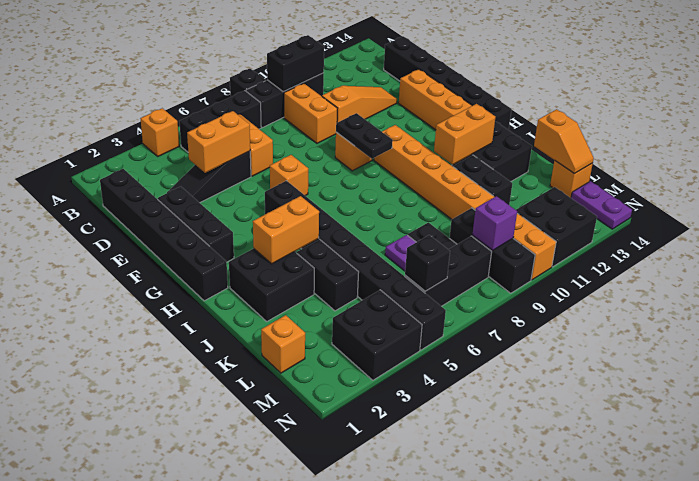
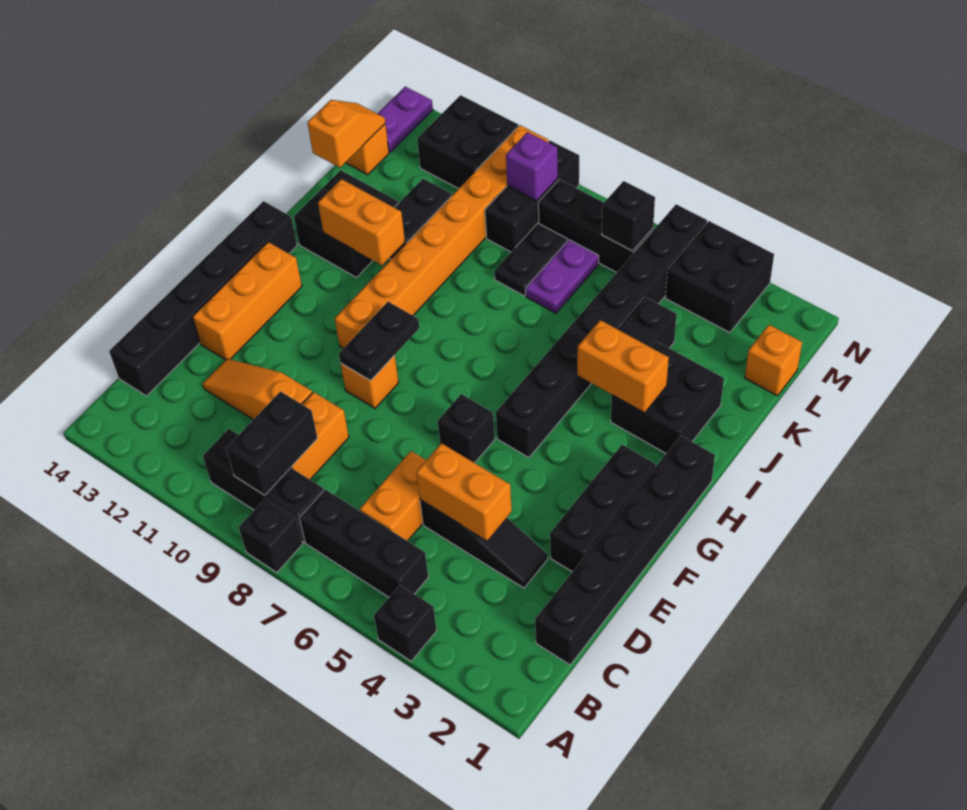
orange brick A4 level 1 -> black brick A4 level 1
black brick B9:B10 level 2 -> black brick B9:C9 level 2
orange brick F6 level 1 -> black brick F6 level 1

